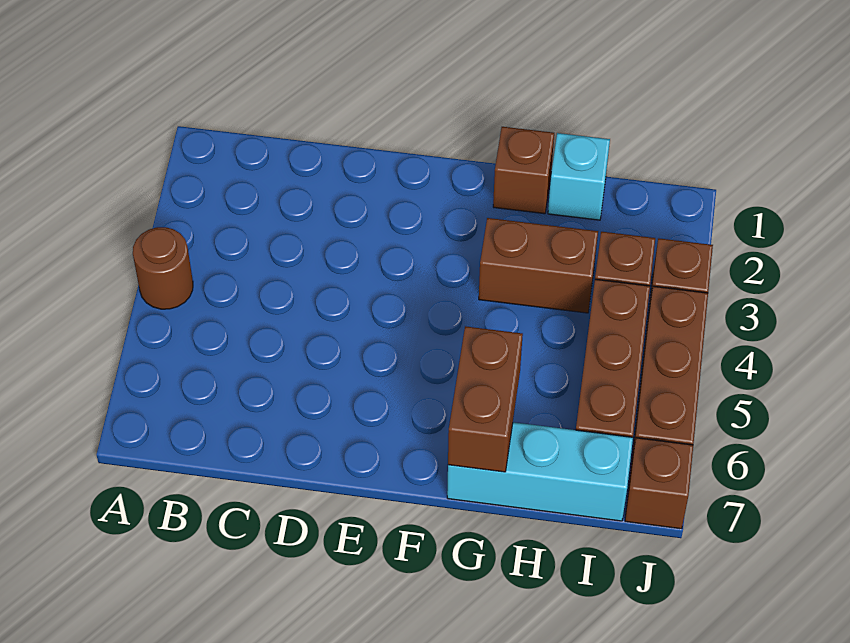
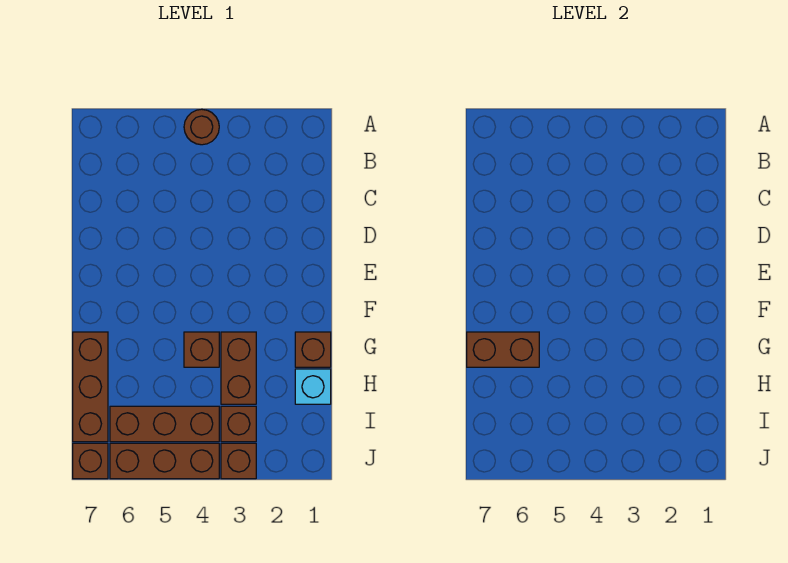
none -> brown brick G4 level 1
cyan brick G7:I7 level 1 -> brown brick G7:I7 level 1

